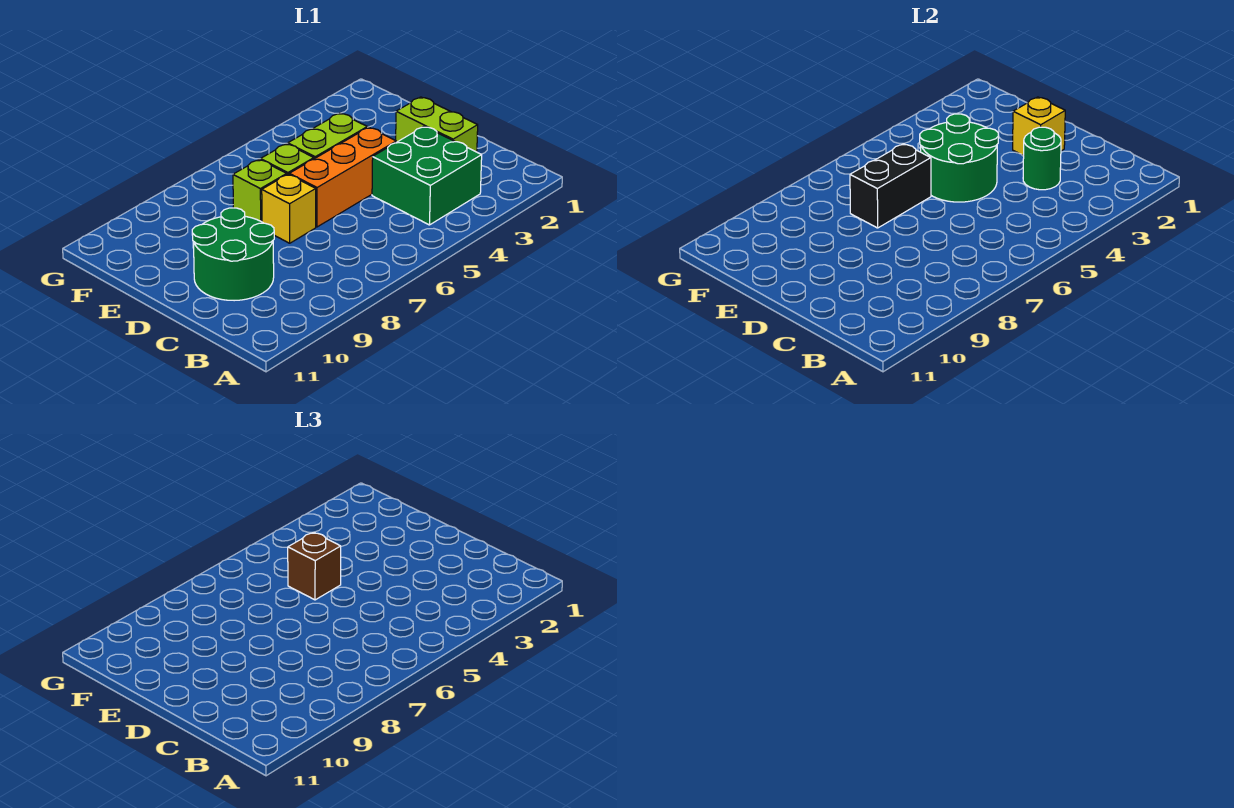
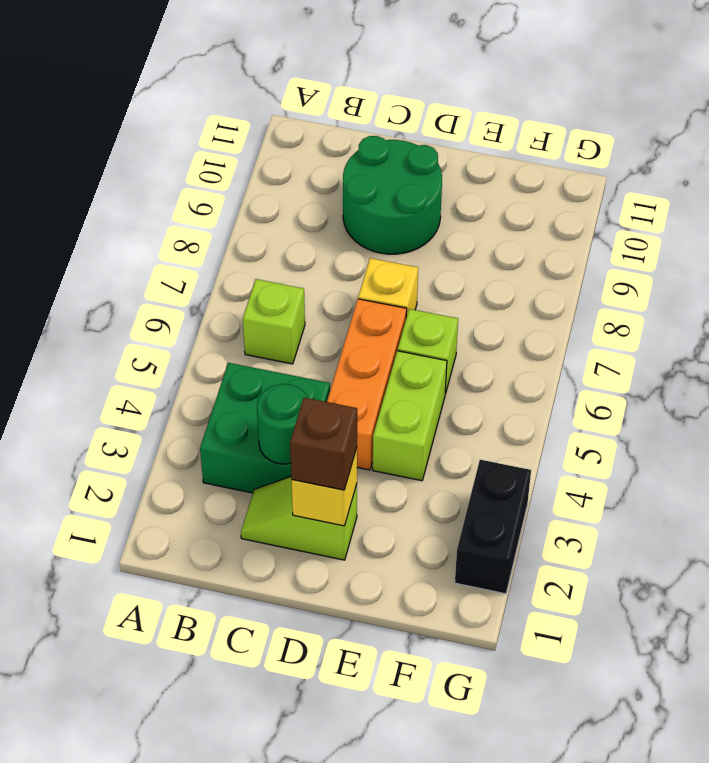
lime brick C2:D2 level 1 -> lime slope C2:D2 level 1 top D
green round brick D4:E5 level 2 -> none
brown brick E5 level 3 -> brown brick D2 level 3
black brick E6:E7 level 2 -> black brick G2:G3 level 1
lime brick E7 level 1 -> lime brick B6 level 1

